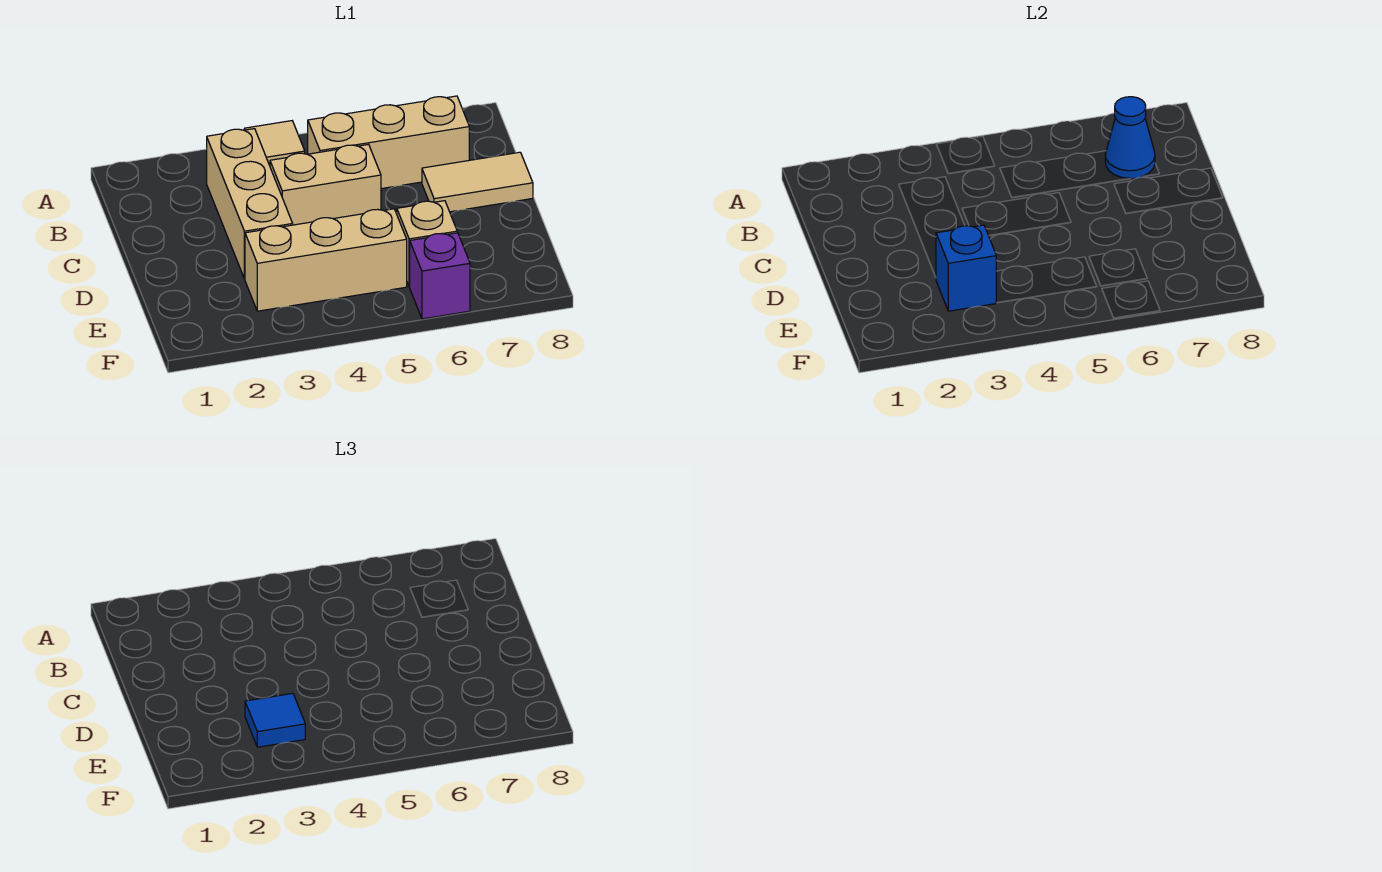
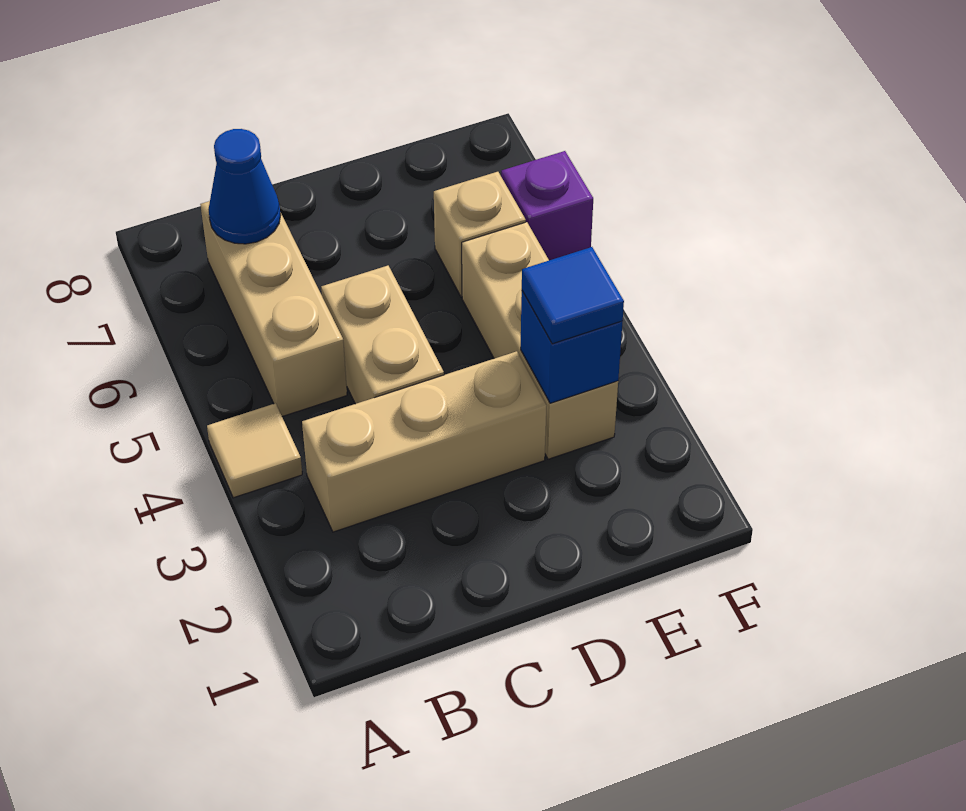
tan tile C7:C8 level 1 -> none

